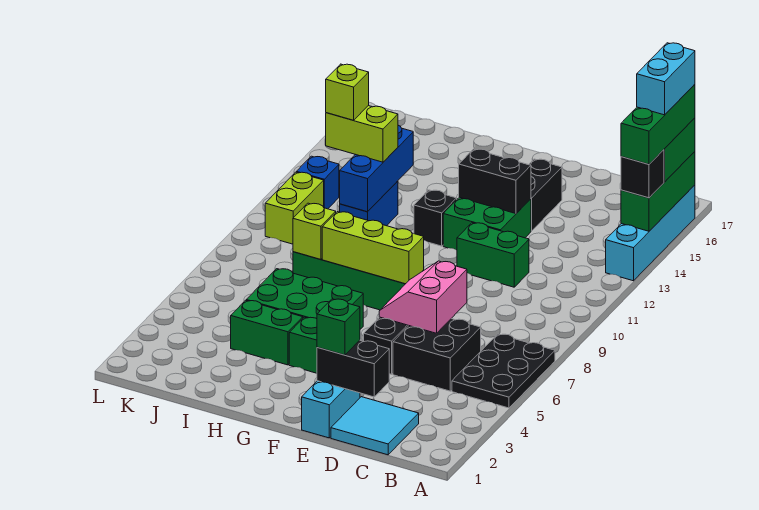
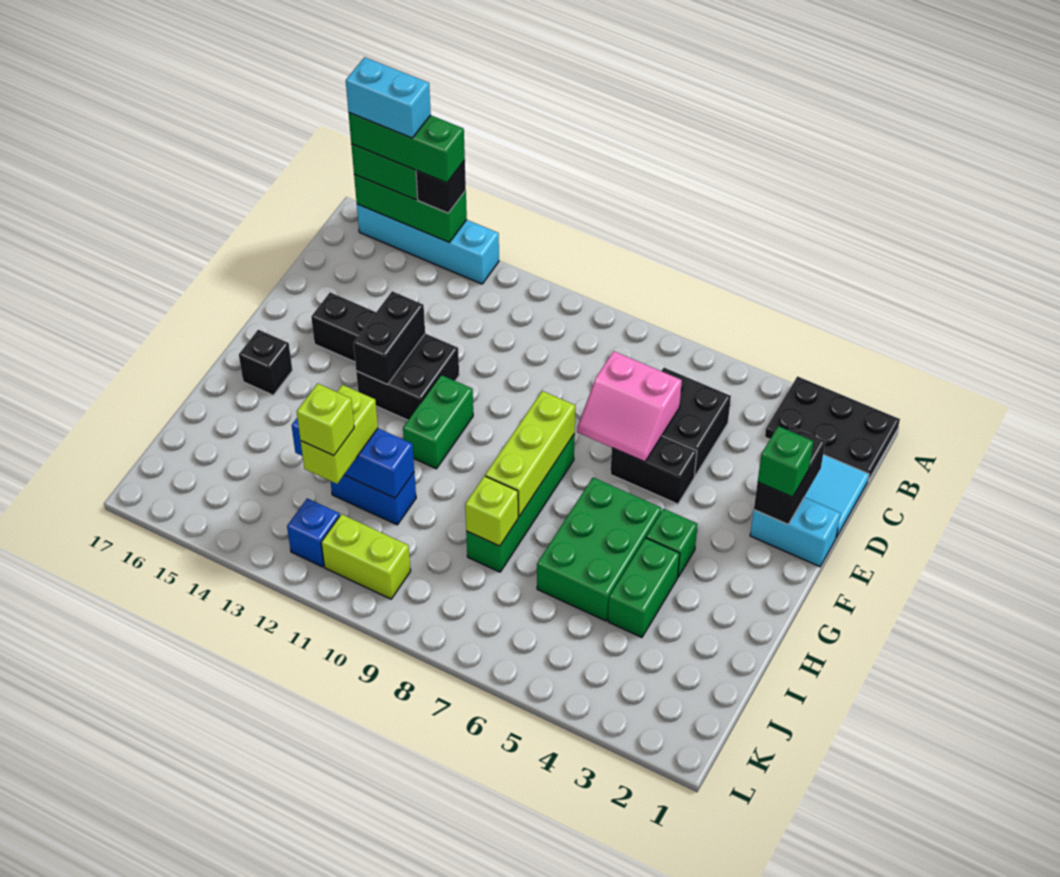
black plate A5:B7 level 1 -> black plate A1:B3 level 1
green brick D11:E11 level 1 -> green brick F11:G11 level 1
green brick E12:F13 level 1 -> black brick E12:F13 level 1
black brick G12 level 1 -> black brick G16 level 1

